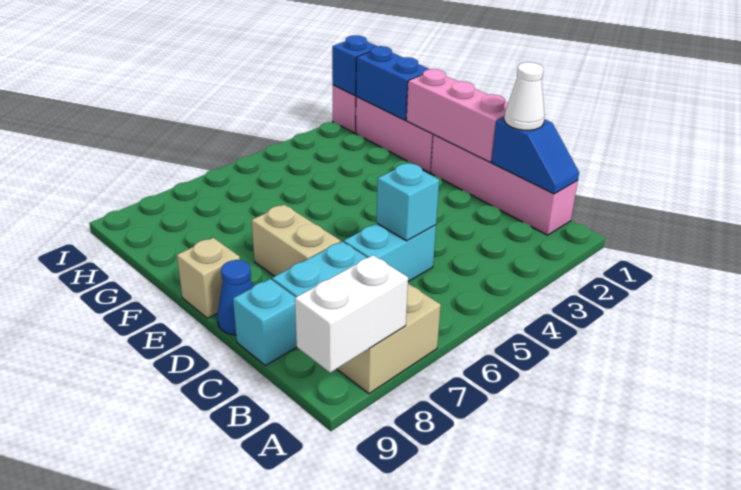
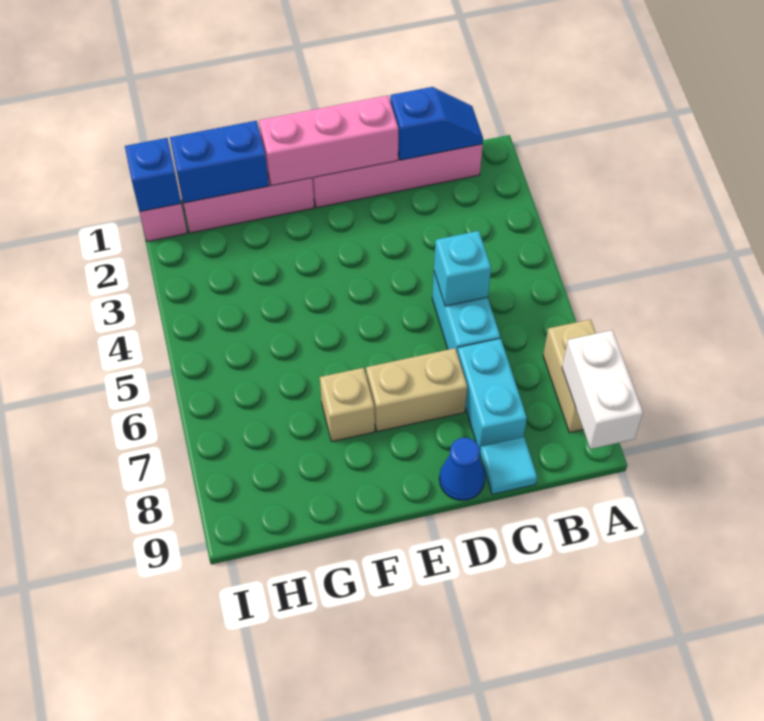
white cone C1 level 3 -> none
cyan brick C9 level 1 -> cyan tile C9 level 1
tan brick E9 level 1 -> tan brick F7 level 1

